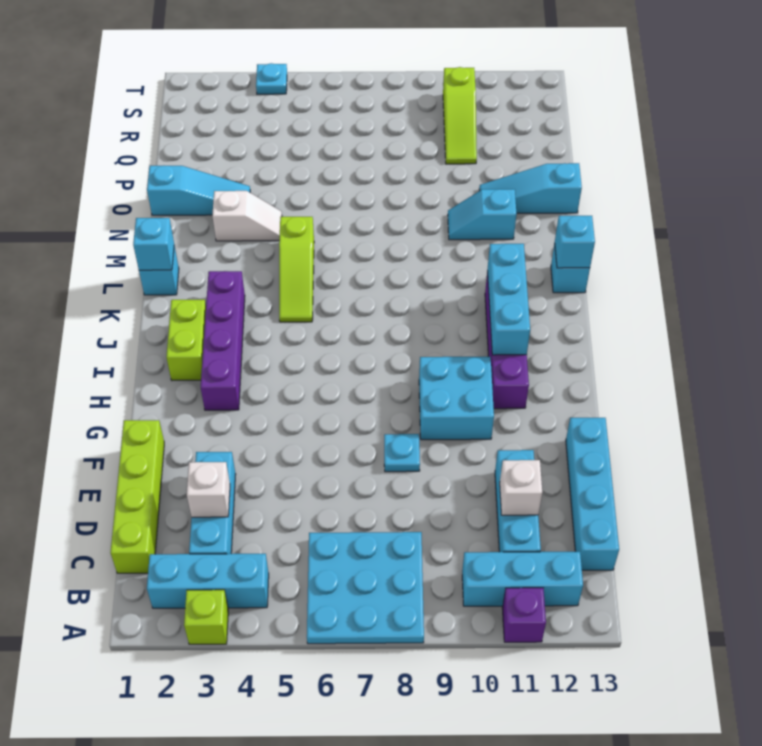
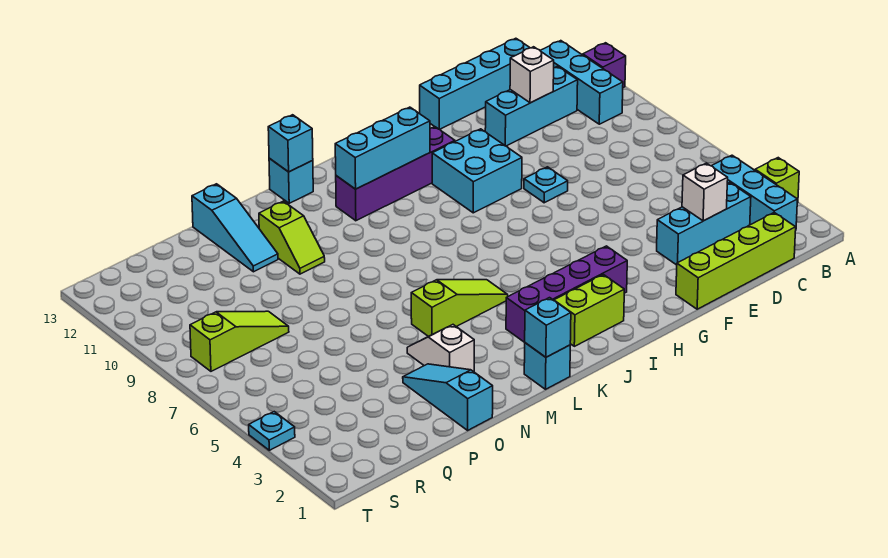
cyan plate A6:C8 level 1 -> none
cyan slope N10:N11 level 1 top 11 -> lime slope N10:N11 level 1 top 11
lime slope Q10:S10 level 1 top S -> lime slope Q8:S8 level 1 top S

